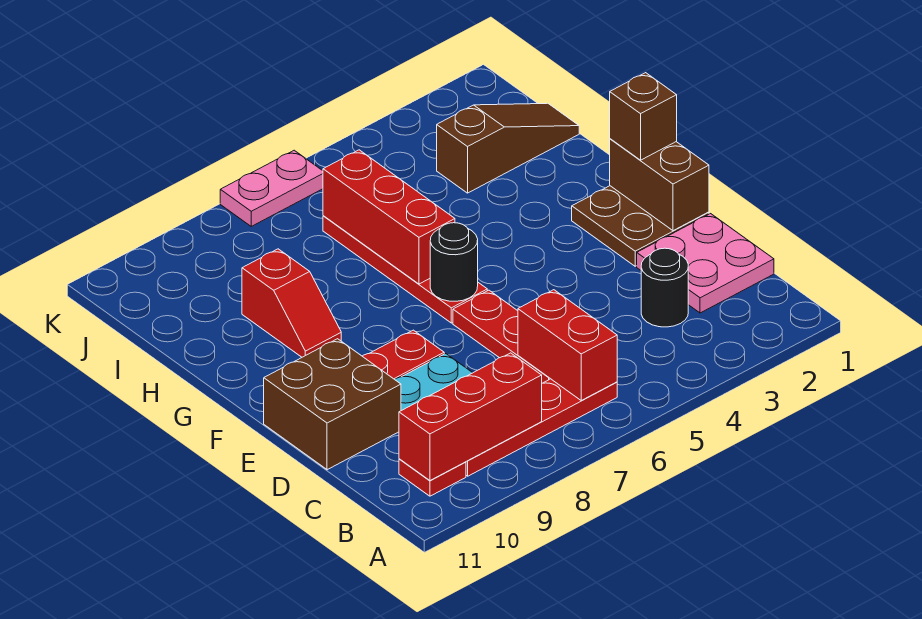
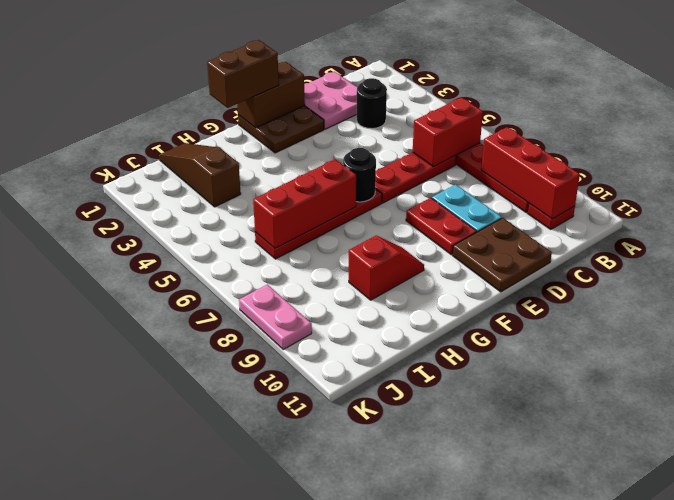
brown brick D10:E11 level 1 -> brown plate D10:E11 level 1
brown brick F1 level 3 -> brown brick F1:G1 level 3
pink plate K6:K7 level 1 -> pink plate K8:K9 level 1

